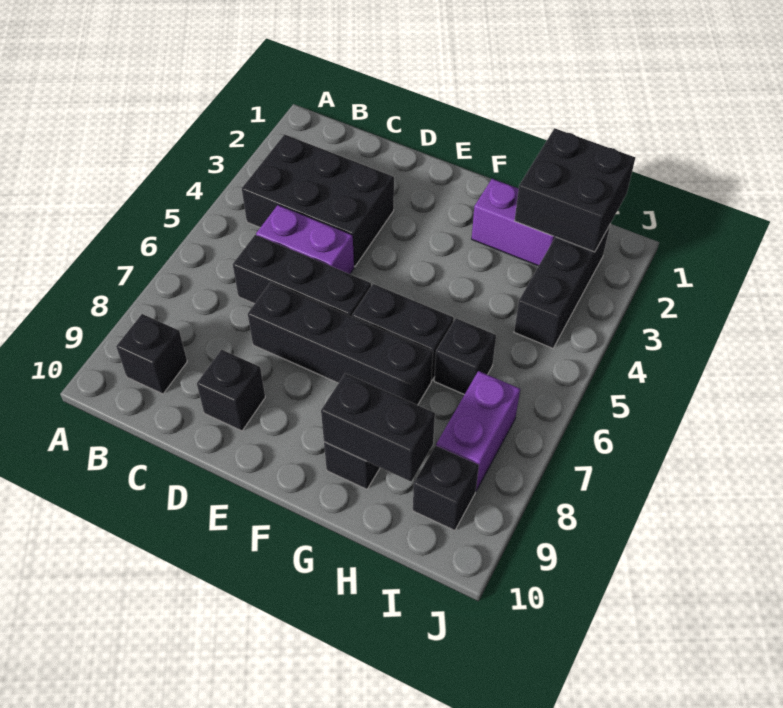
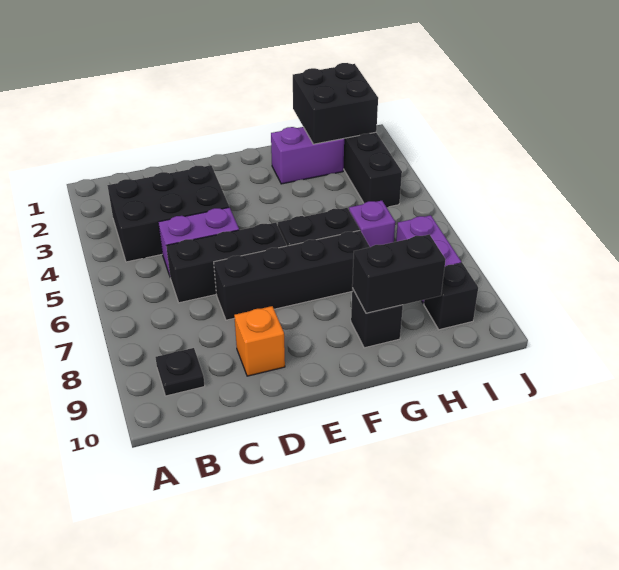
black brick B9 level 1 -> black plate B9 level 1
black brick D9 level 1 -> orange brick D9 level 1
black brick H6 level 1 -> purple brick H6 level 1

